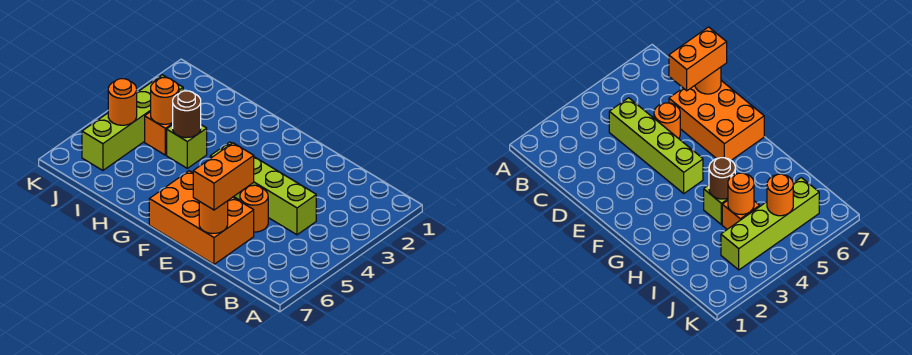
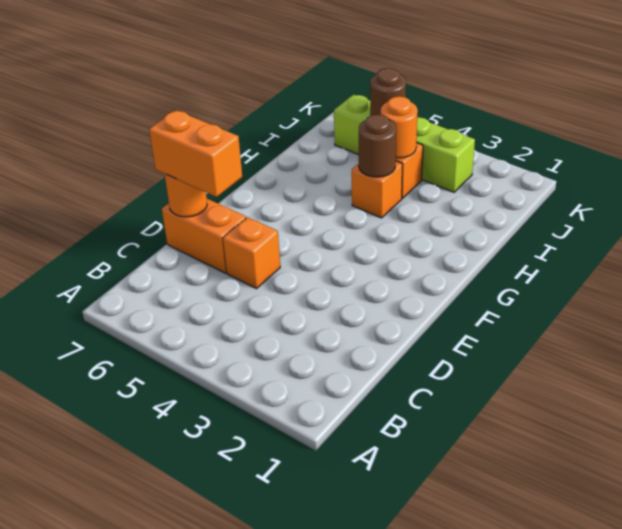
lime brick C4:F4 level 1 -> none
orange round brick D5 level 1 -> orange brick D5 level 1
orange brick D6:F7 level 1 -> orange brick D6:D7 level 1
lime brick H4 level 1 -> orange brick H4 level 1
orange round brick J5 level 2 -> brown round brick J5 level 2

